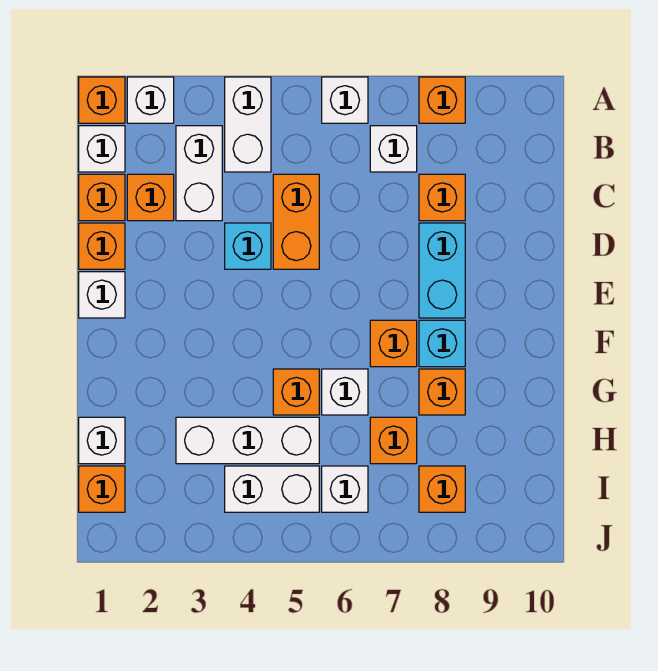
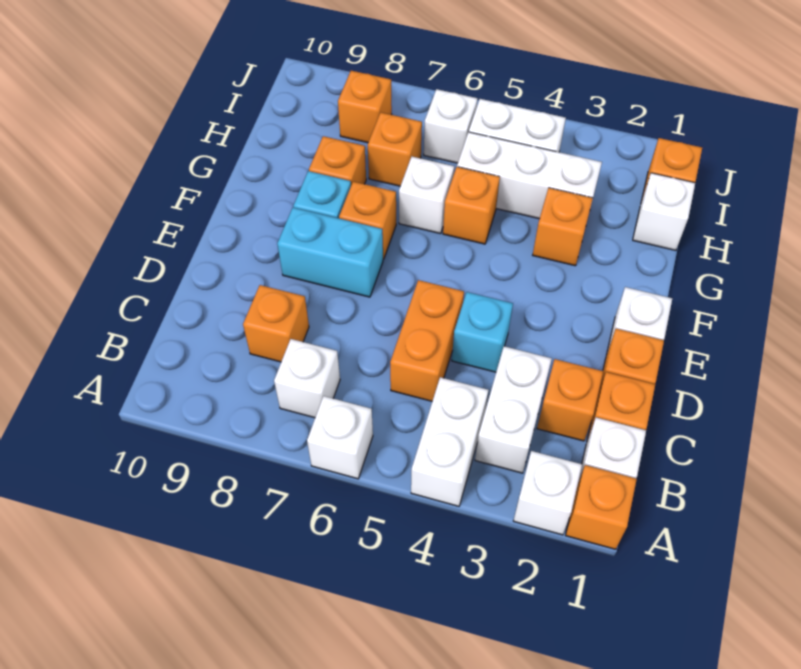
orange brick A8 level 1 -> orange brick G3 level 1
cyan brick D8:E8 level 1 -> cyan brick E7:E8 level 1

